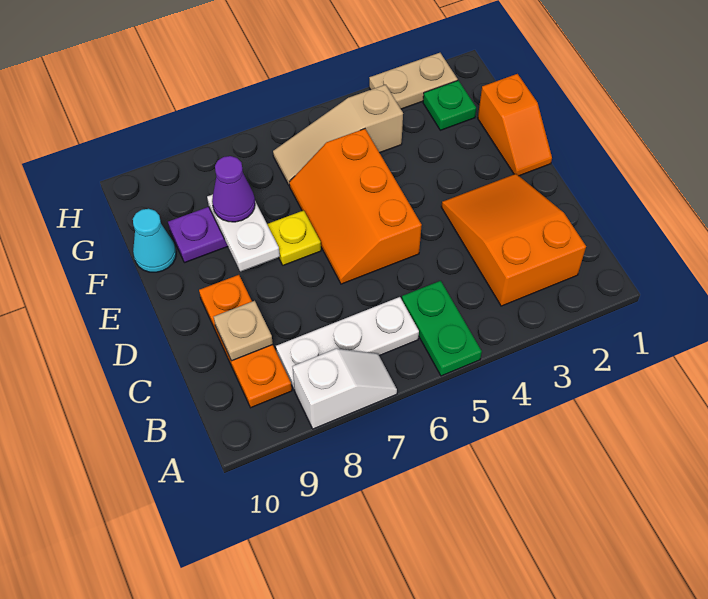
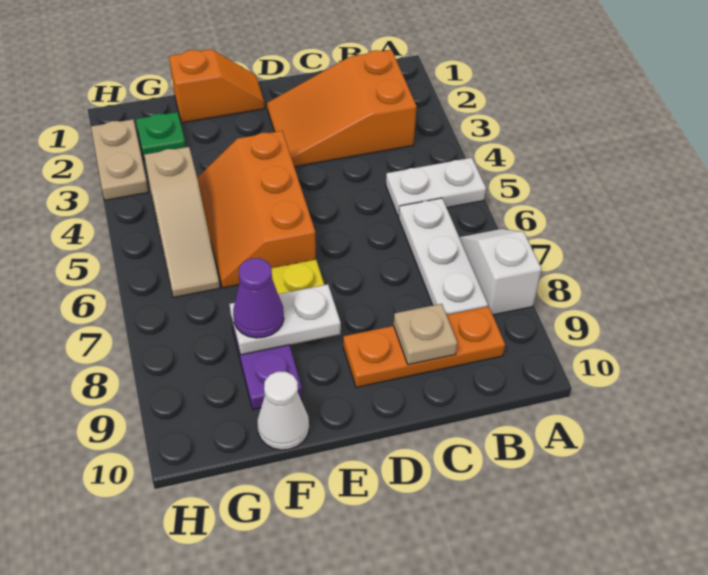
green plate A5:B5 level 1 -> white plate A5:B5 level 1
orange slope D5:F6 level 1 top 5 -> orange slope E4:F6 level 1 top E
cyan cone F10 level 1 -> white cone F10 level 1

